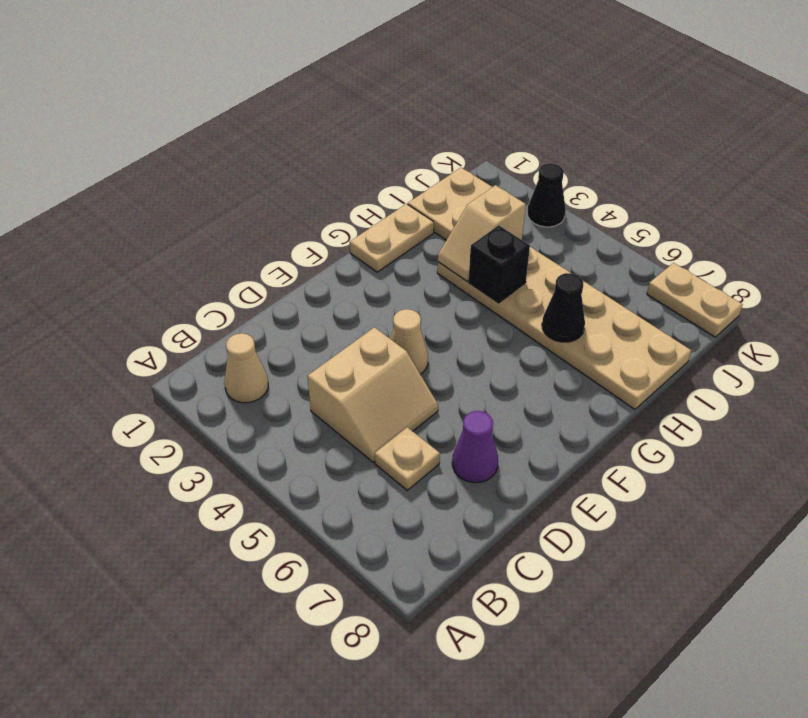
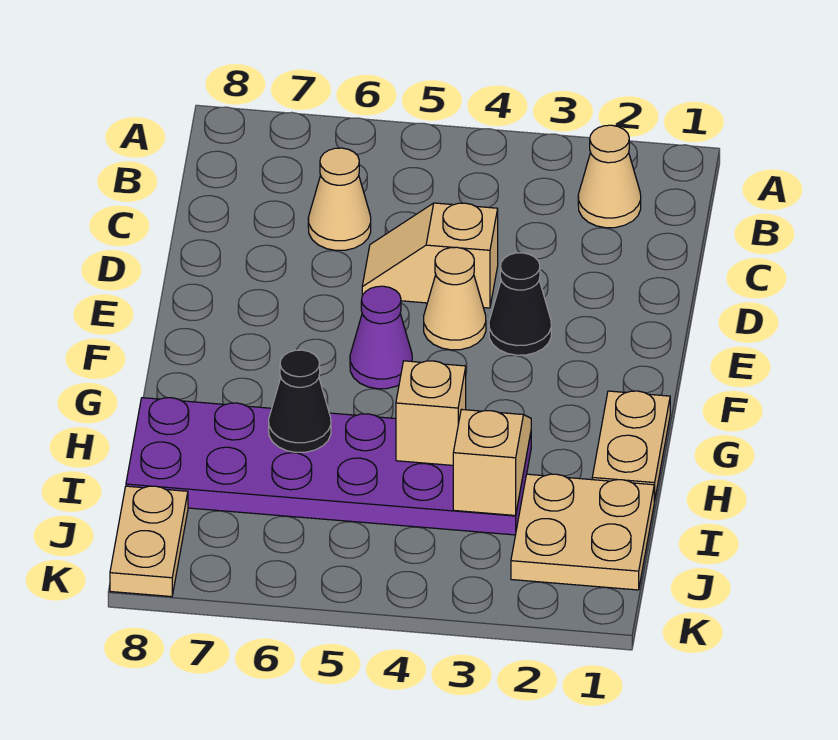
tan slope C4:D5 level 1 top 4 -> tan slope D4:D5 level 1 top 4
tan plate C6 level 1 -> tan cone C6 level 1
purple cone D7 level 1 -> purple cone F5 level 1
tan plate H3:I8 level 1 -> purple plate H3:I8 level 1
black brick H4 level 2 -> tan brick H4 level 2
black cone K3 level 1 -> black cone E3 level 1
tan plate K7:K8 level 1 -> tan plate J8:K8 level 1

